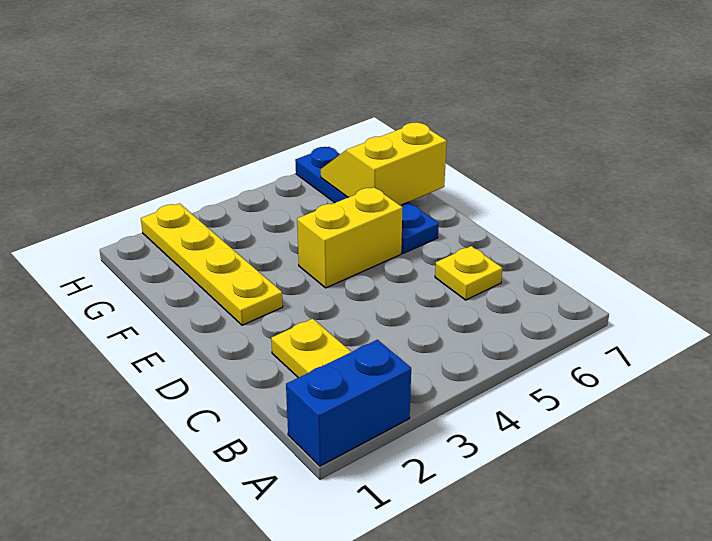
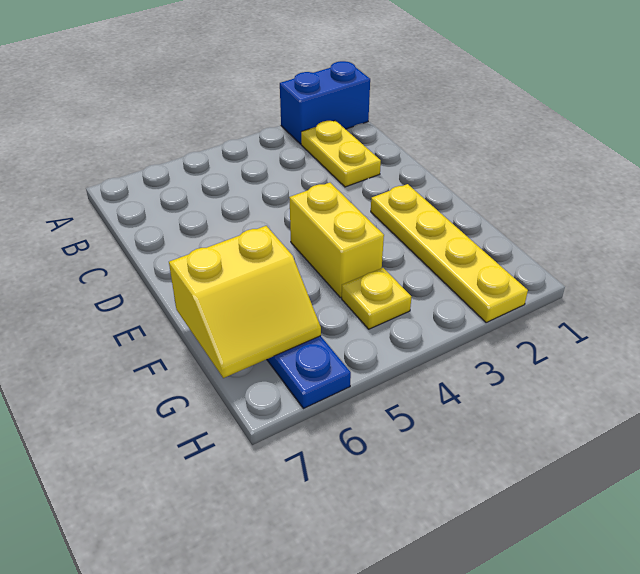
yellow plate C6 level 1 -> yellow plate G4 level 1
yellow brick E4:E5 level 1 -> yellow brick E4:F4 level 1

